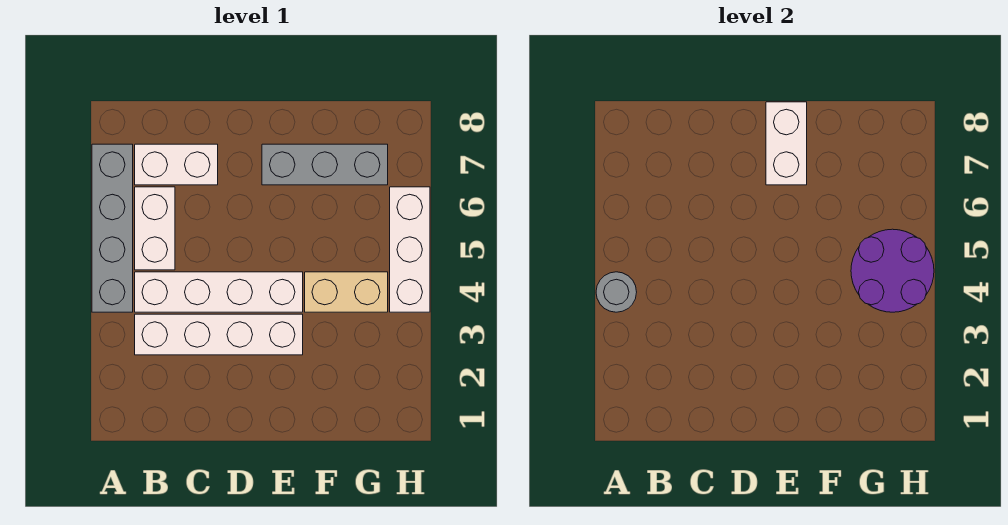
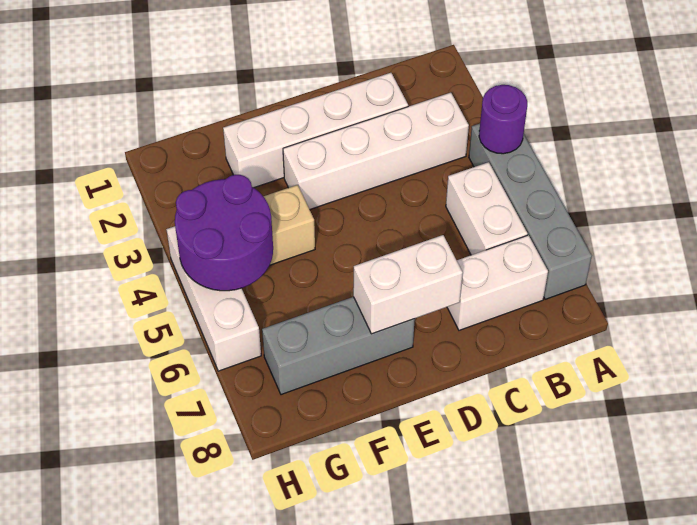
grey round brick A4 level 2 -> purple round brick A4 level 2
white brick B4:E4 level 1 -> white brick C2:F2 level 1
white brick E7:E8 level 2 -> white brick D7:E7 level 2

